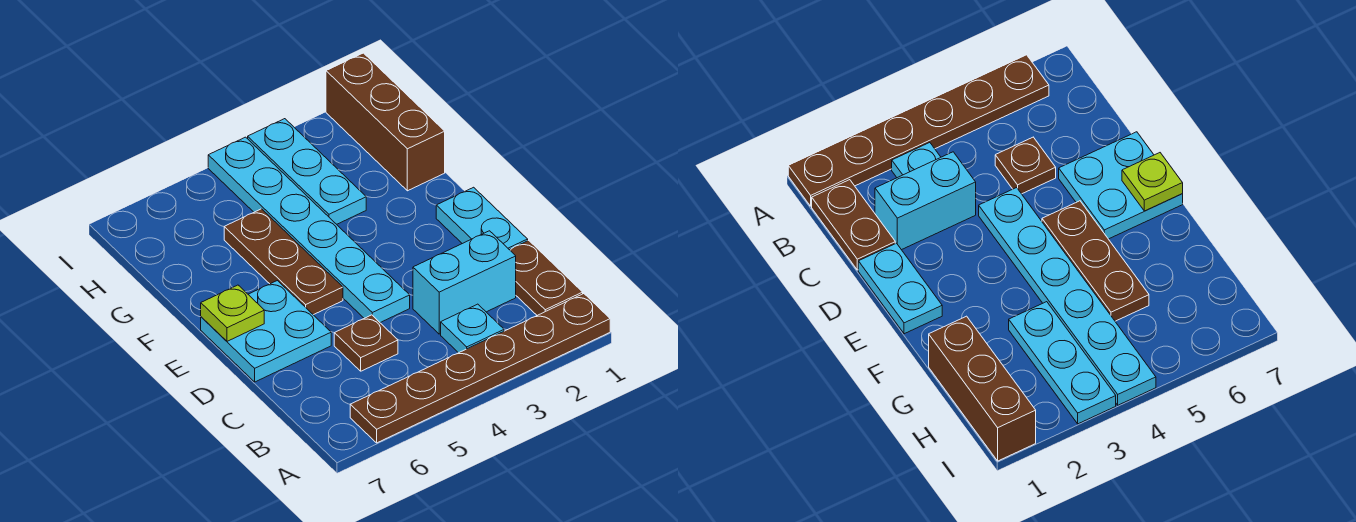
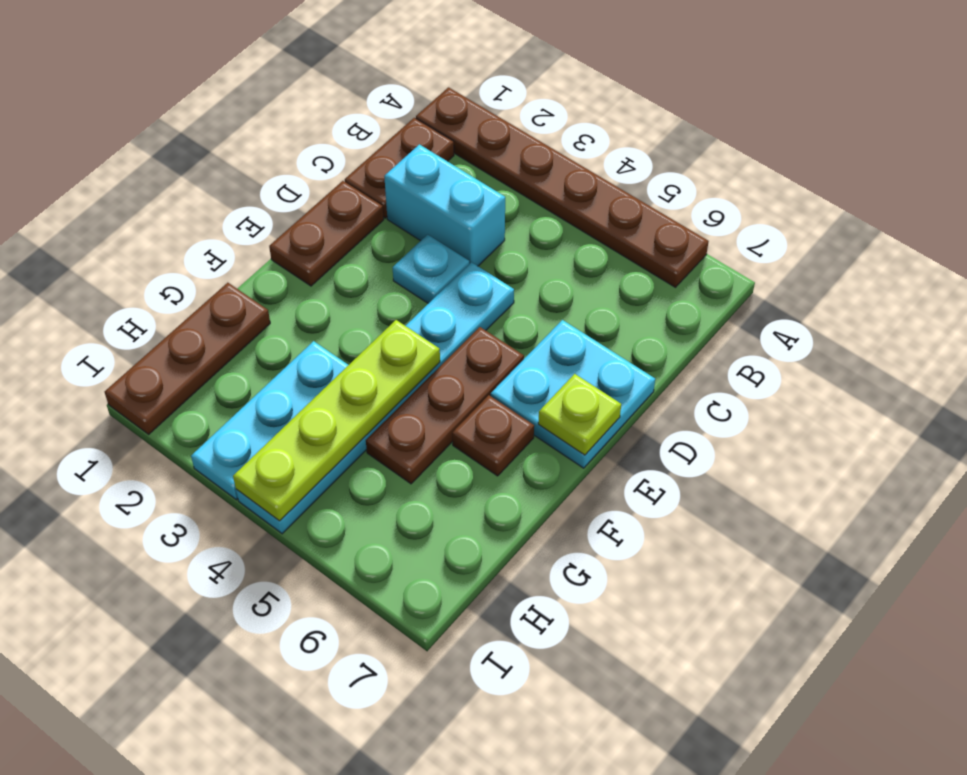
cyan plate B3 level 1 -> cyan plate D3 level 1
brown plate C5 level 1 -> brown plate F6 level 1
cyan plate D1:E1 level 1 -> brown plate D1:E1 level 1
none -> lime plate F4:I4 level 2
brown brick G1:I1 level 1 -> brown plate G1:I1 level 1

